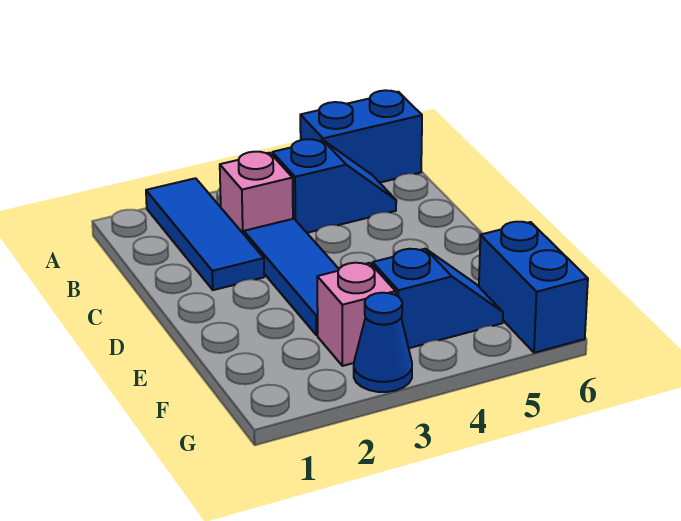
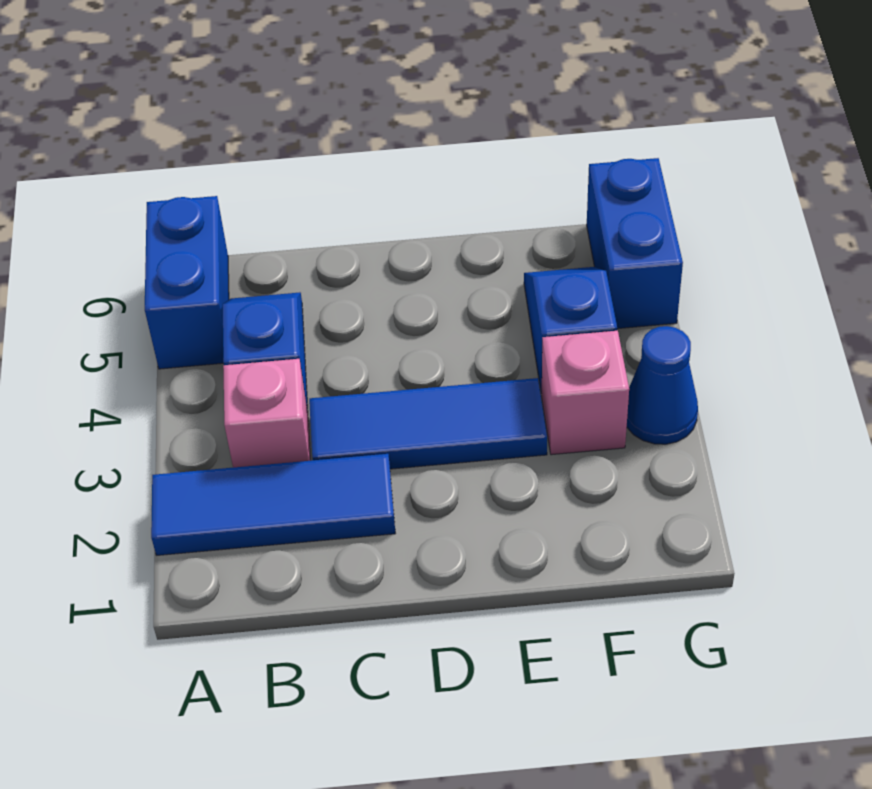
blue brick F6:G6 level 1 -> blue brick G5:G6 level 1

